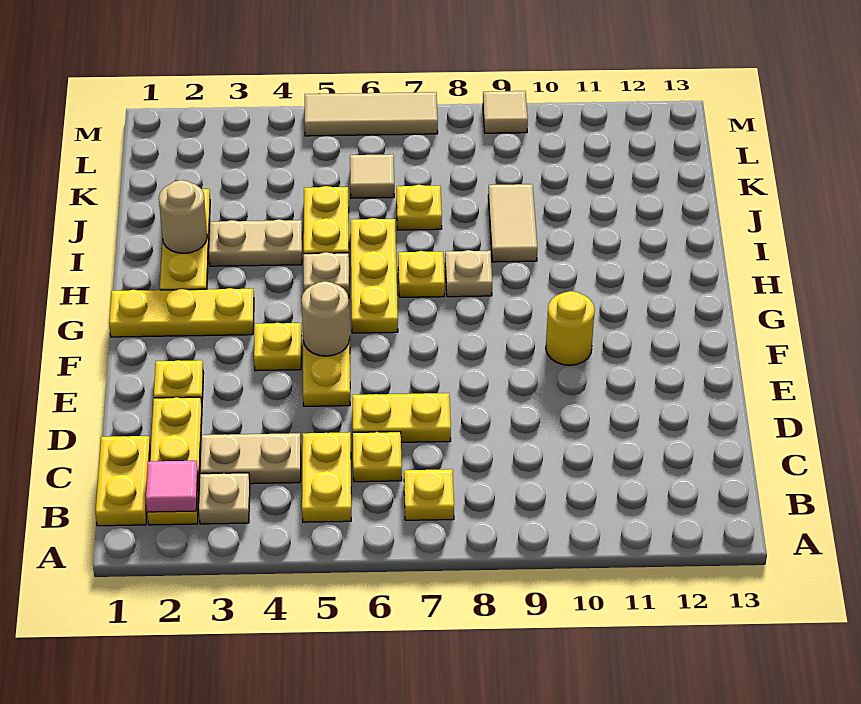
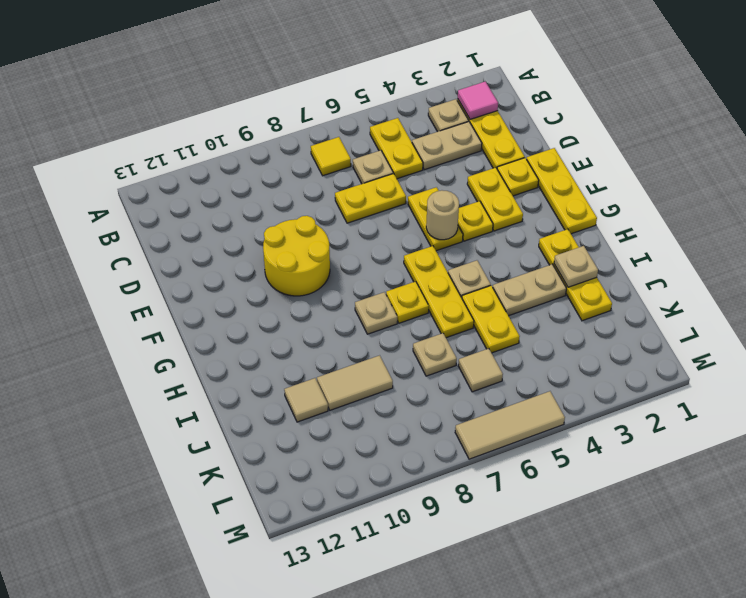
yellow plate B1:C1 level 1 -> yellow plate E3:F3 level 1
yellow plate B7 level 1 -> yellow tile B7 level 1
yellow plate C6 level 1 -> tan plate C6 level 1
yellow round brick F10 level 1 -> yellow round brick E9:F10 level 1
yellow plate G1:G3 level 1 -> yellow plate E1:G1 level 1
tan round brick I2 level 2 -> tan plate I2 level 2
tan tile I9:J9 level 1 -> tan tile J9:J10 level 1
yellow plate J7 level 1 -> tan plate J7 level 1
tan tile M9 level 1 -> tan tile J11 level 1

